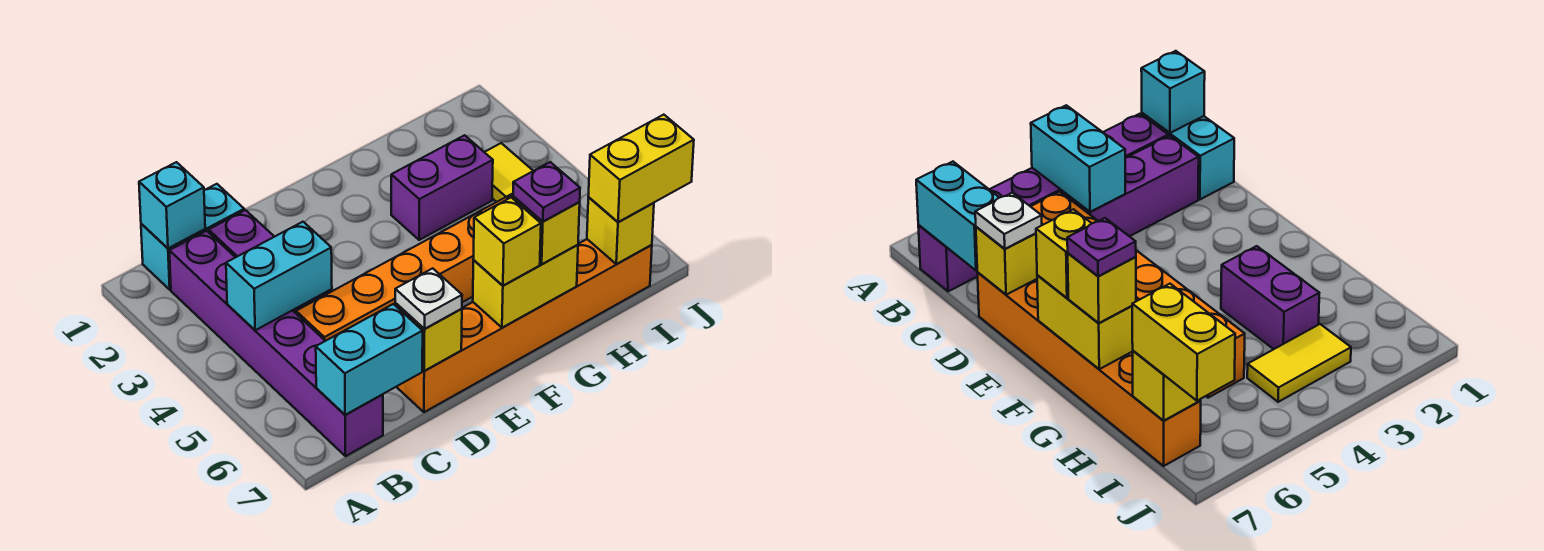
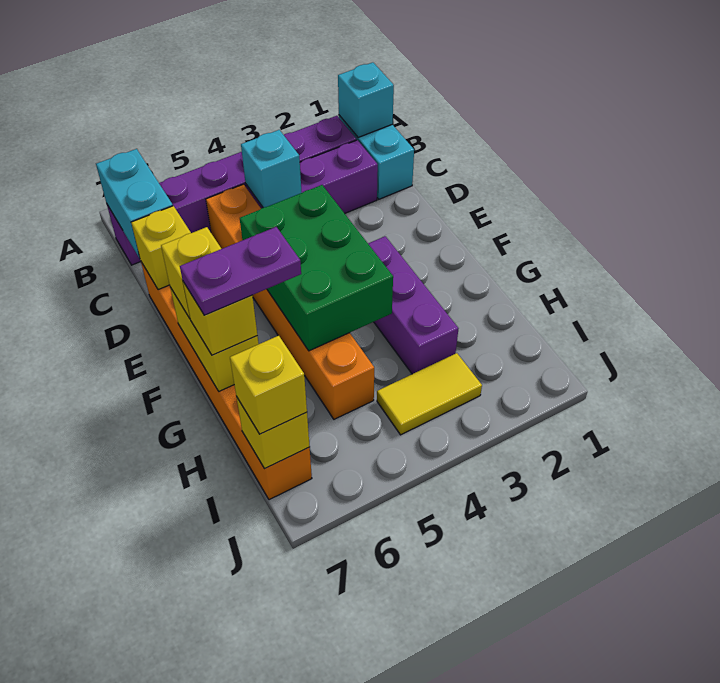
cyan brick B4:C4 level 2 -> cyan brick C4 level 2
white plate D7 level 3 -> none
none -> green brick E4:G5 level 2
purple brick G3:H3 level 1 -> purple brick F3:H3 level 1
purple plate G7 level 4 -> purple plate G6:G7 level 4
yellow brick I7:J7 level 3 -> yellow brick I7 level 3

